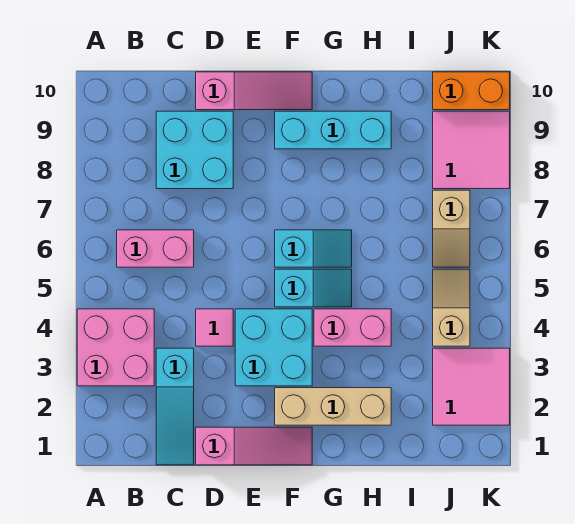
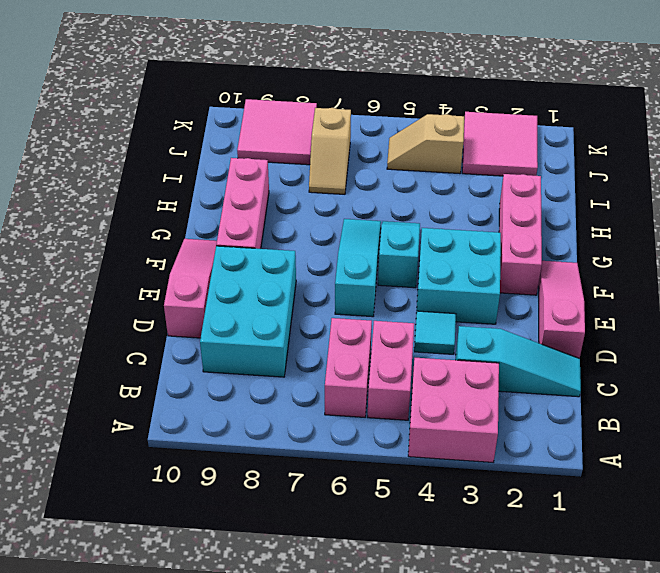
cyan brick C8:D9 level 1 -> cyan brick C8:E9 level 1
pink tile D4 level 1 -> cyan tile D4 level 1
tan brick F2:H2 level 1 -> pink brick F2:H2 level 1
cyan slope F6:G6 level 1 top F -> cyan slope E6:G6 level 1 top E
cyan brick F9:H9 level 1 -> pink brick F9:H9 level 1
pink brick G4:H4 level 1 -> pink brick B5:C5 level 1
tan slope J6:J7 level 1 top 7 -> tan slope I7:J7 level 1 top J
orange brick J10:K10 level 1 -> none

